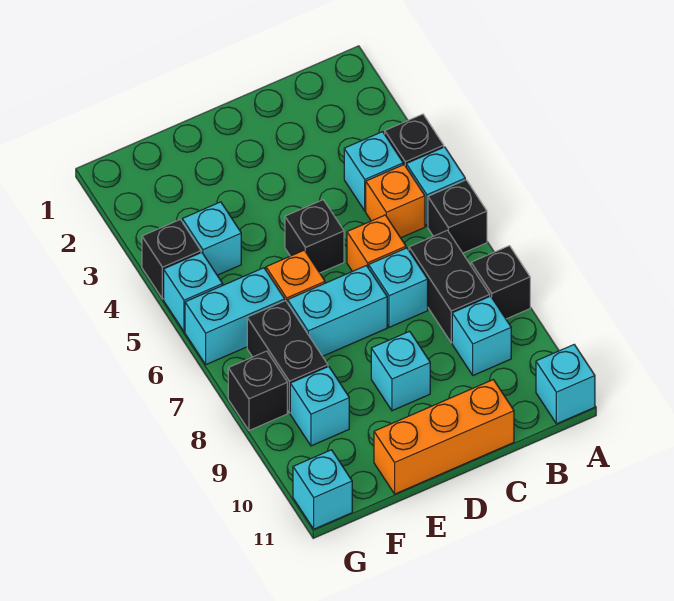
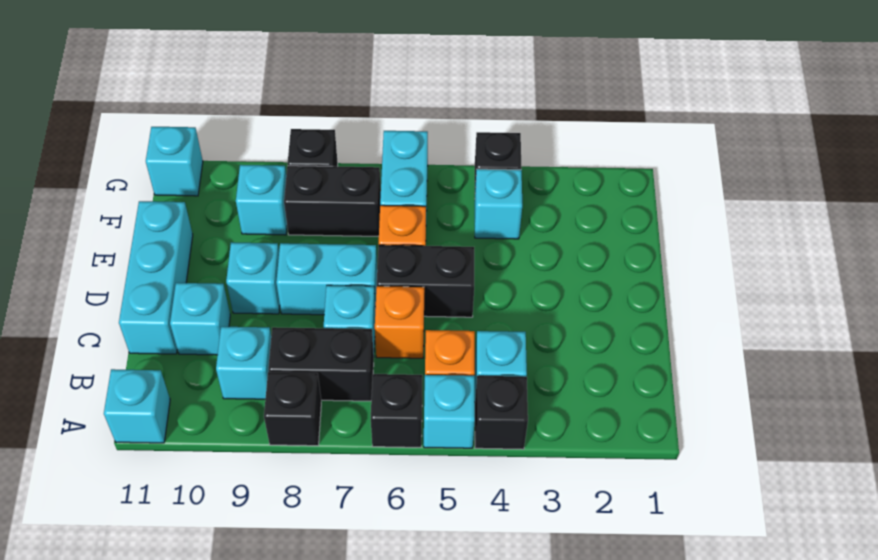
orange brick C11:E11 level 1 -> cyan brick C11:E11 level 1
black brick D5 level 1 -> black brick D5:D6 level 1
cyan brick D7:E7 level 1 -> cyan brick D7:D8 level 1
cyan brick G5 level 1 -> cyan brick C10 level 1

